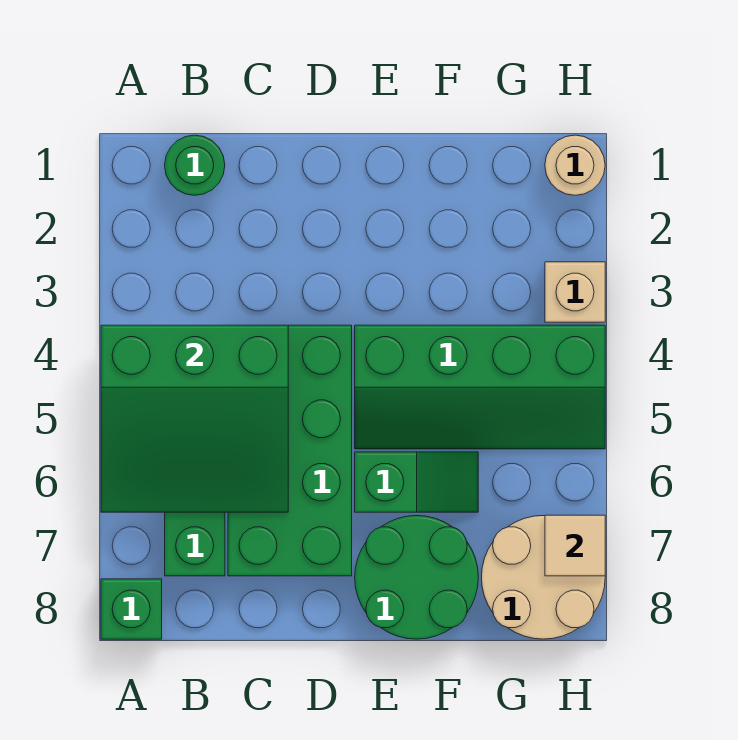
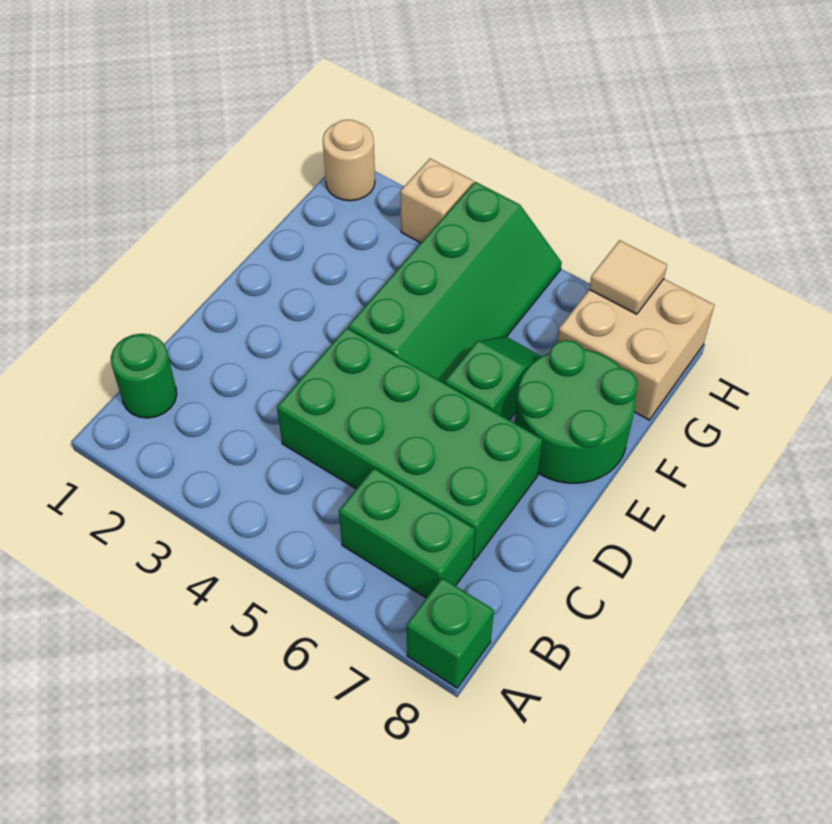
green slope A4:C6 level 2 top 4 -> none
tan round brick G7:H8 level 1 -> tan brick G7:H8 level 1

